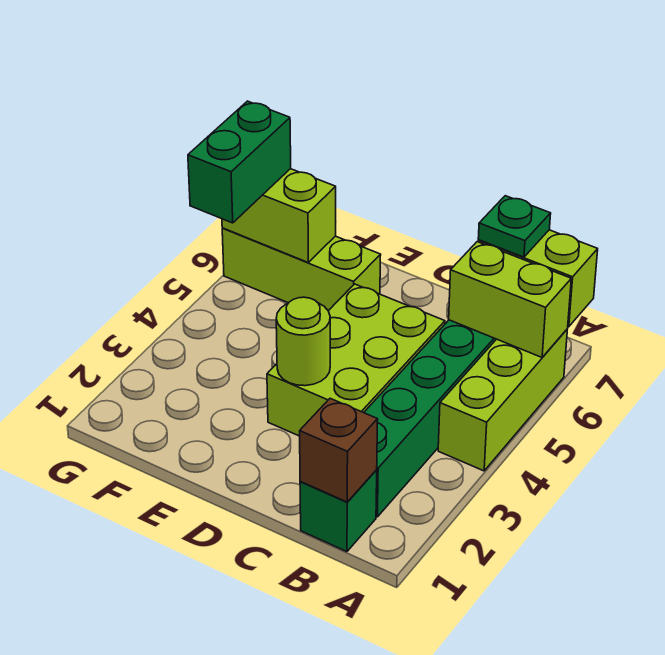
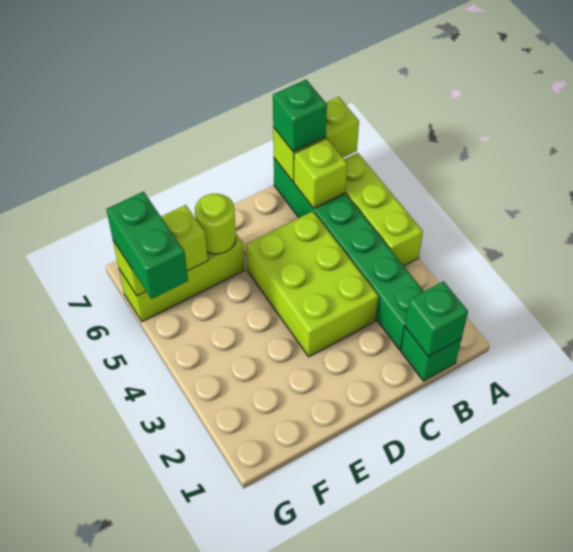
lime brick A6:B6 level 2 -> lime brick B6 level 2
brown brick B1 level 2 -> green brick B1 level 2
green plate B7 level 3 -> green brick B7 level 3
lime round brick D3 level 2 -> lime round brick E6 level 2

